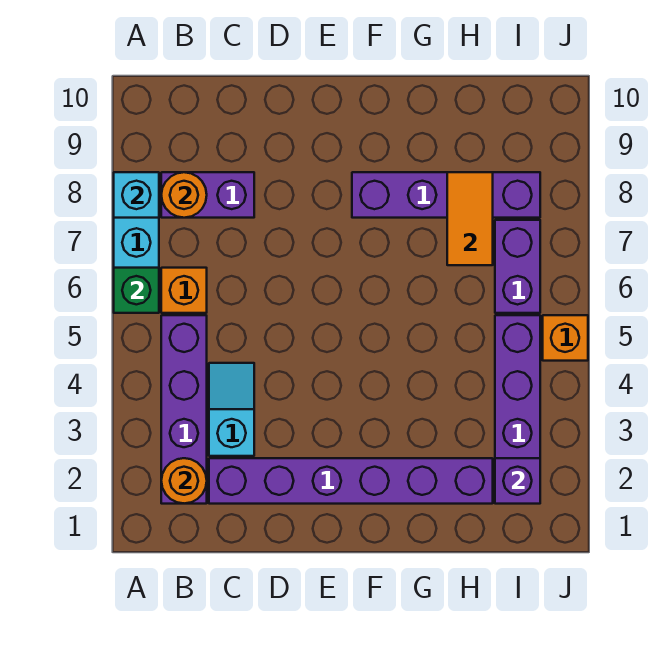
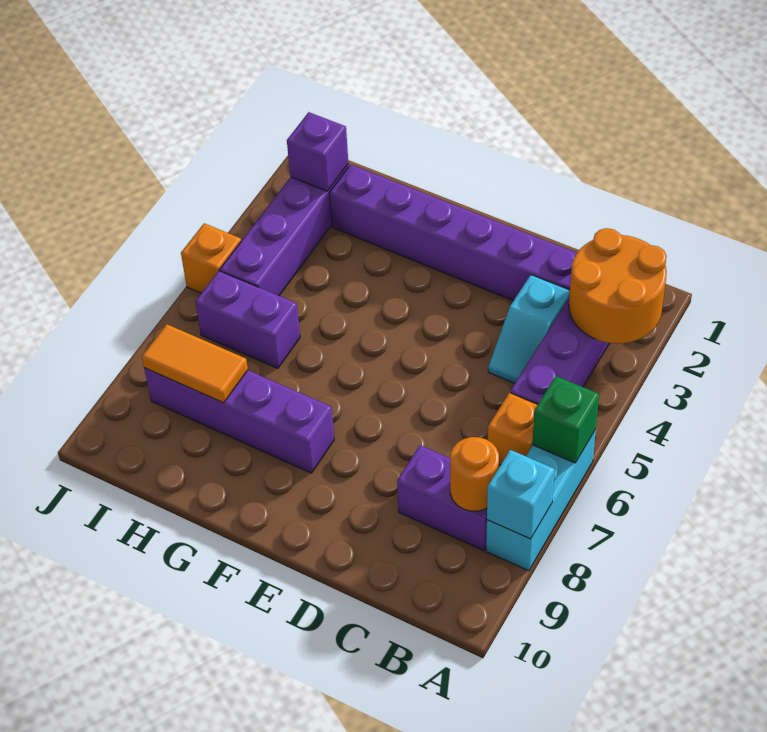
orange round brick B2 level 2 -> orange round brick A2:B3 level 2
orange tile H7:H8 level 2 -> orange tile H8:I8 level 2
purple brick I6:I7 level 1 -> purple brick H6:I6 level 1

